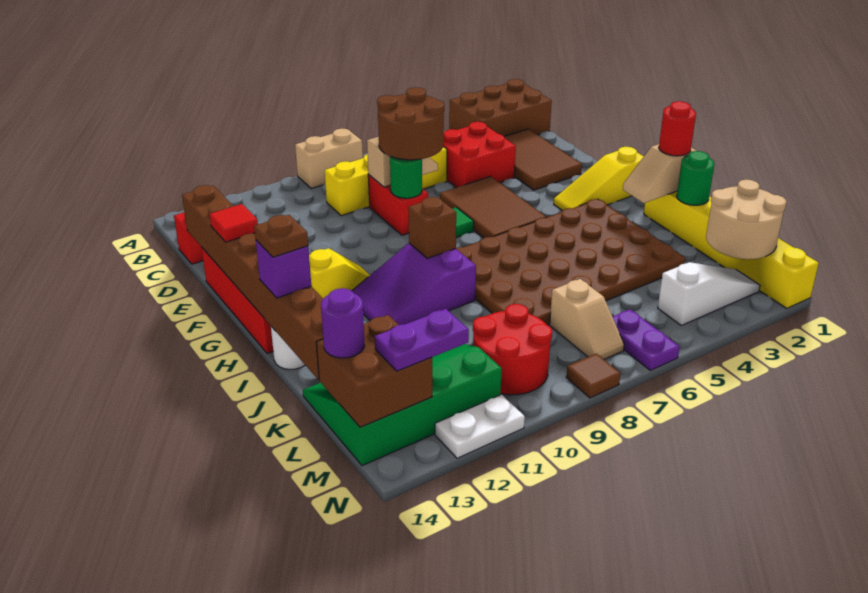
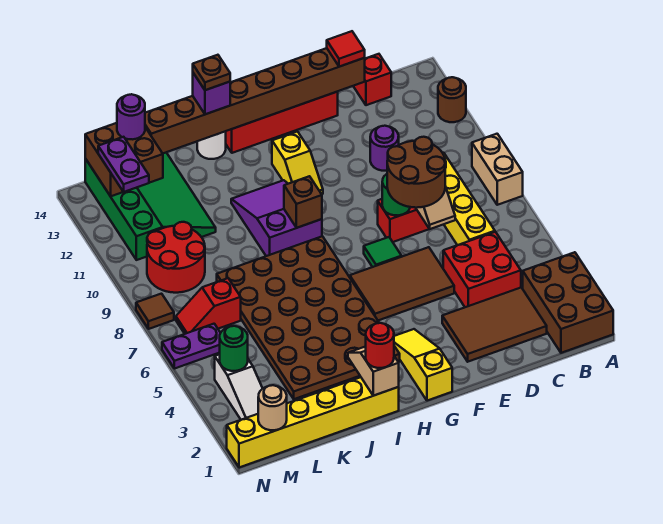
none -> brown round brick A12 level 1
none -> purple round brick D11 level 1
red tile F14 level 3 -> red tile D14 level 3
green round brick J1 level 2 -> green round brick M4 level 2
tan round brick L1:M2 level 2 -> tan round brick M1 level 2
tan slope L7:M7 level 1 top L -> red slope L7:M7 level 1 top L
white plate N11:N12 level 1 -> none

